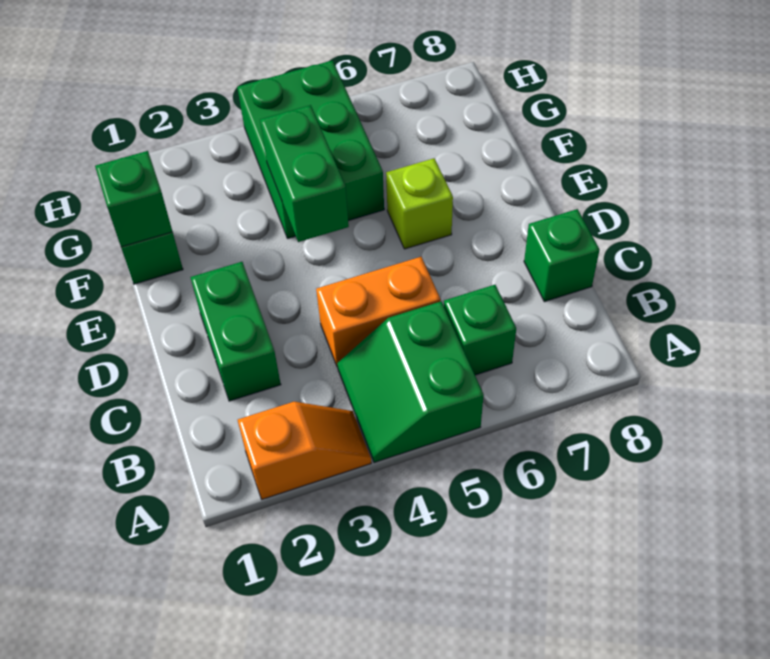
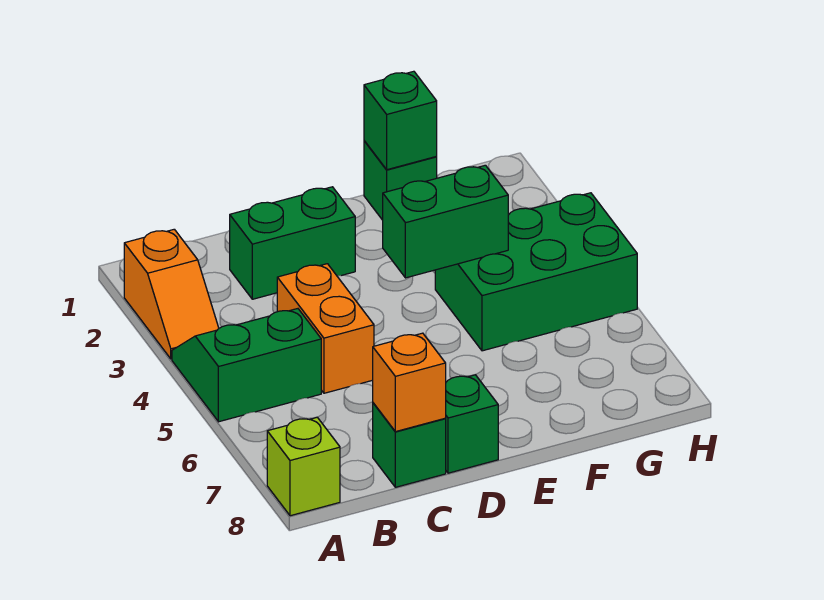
green brick B6 level 1 -> green brick D8 level 1
none -> orange brick C8 level 2
lime brick E6 level 1 -> lime brick A8 level 1

